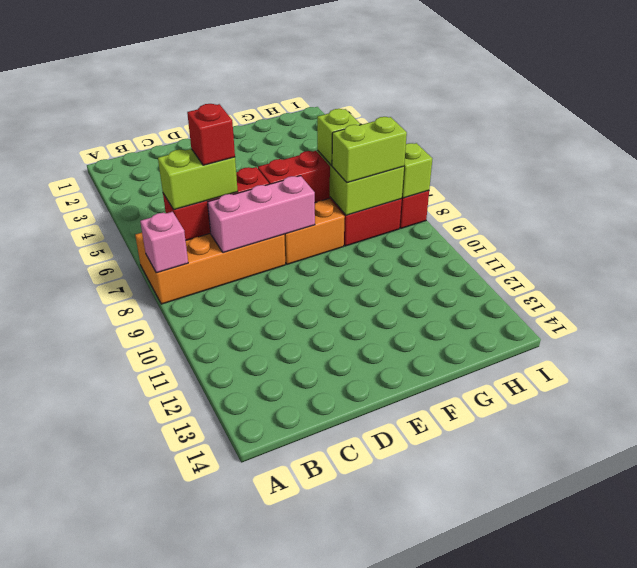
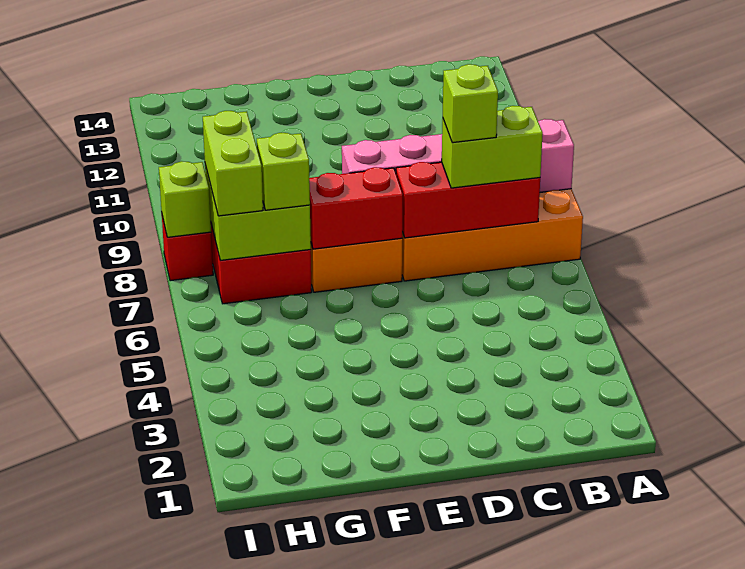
red brick C7 level 4 -> lime brick C7 level 4
lime brick G8:H8 level 3 -> lime brick H7:H8 level 3

